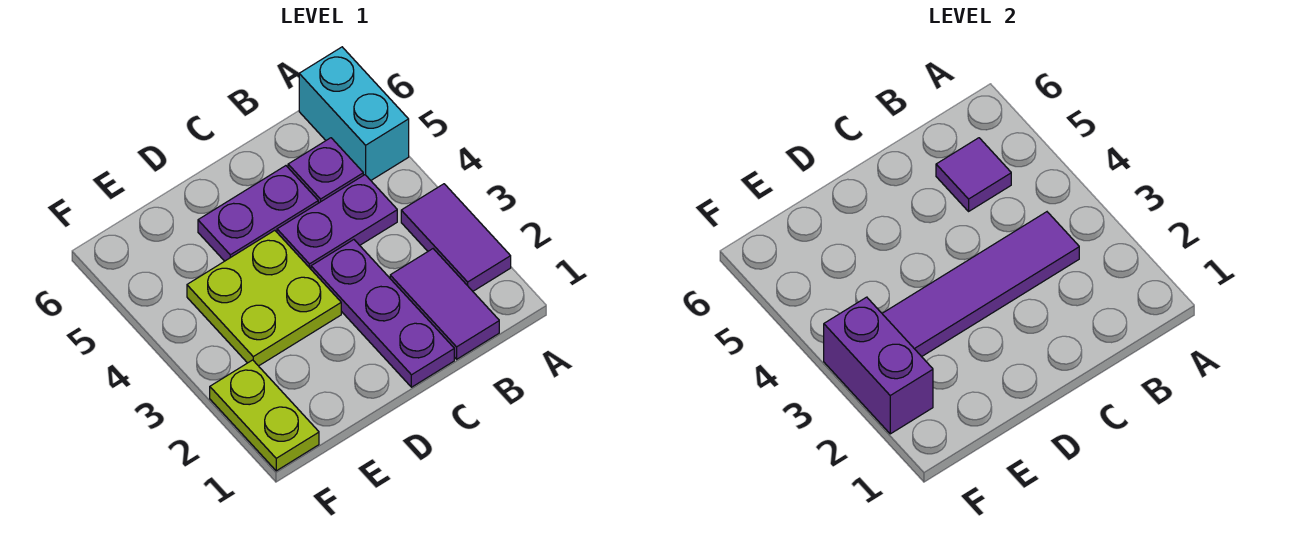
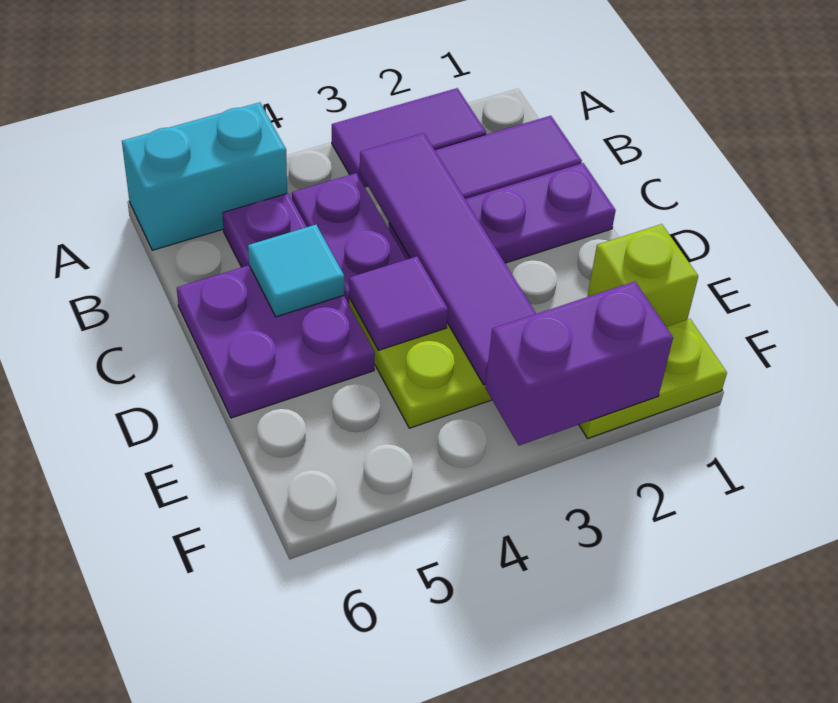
purple tile B5 level 2 -> purple tile D4 level 2
purple plate C5:D5 level 1 -> purple plate C5:D6 level 1
none -> cyan tile C5 level 2
none -> lime brick E1 level 1

